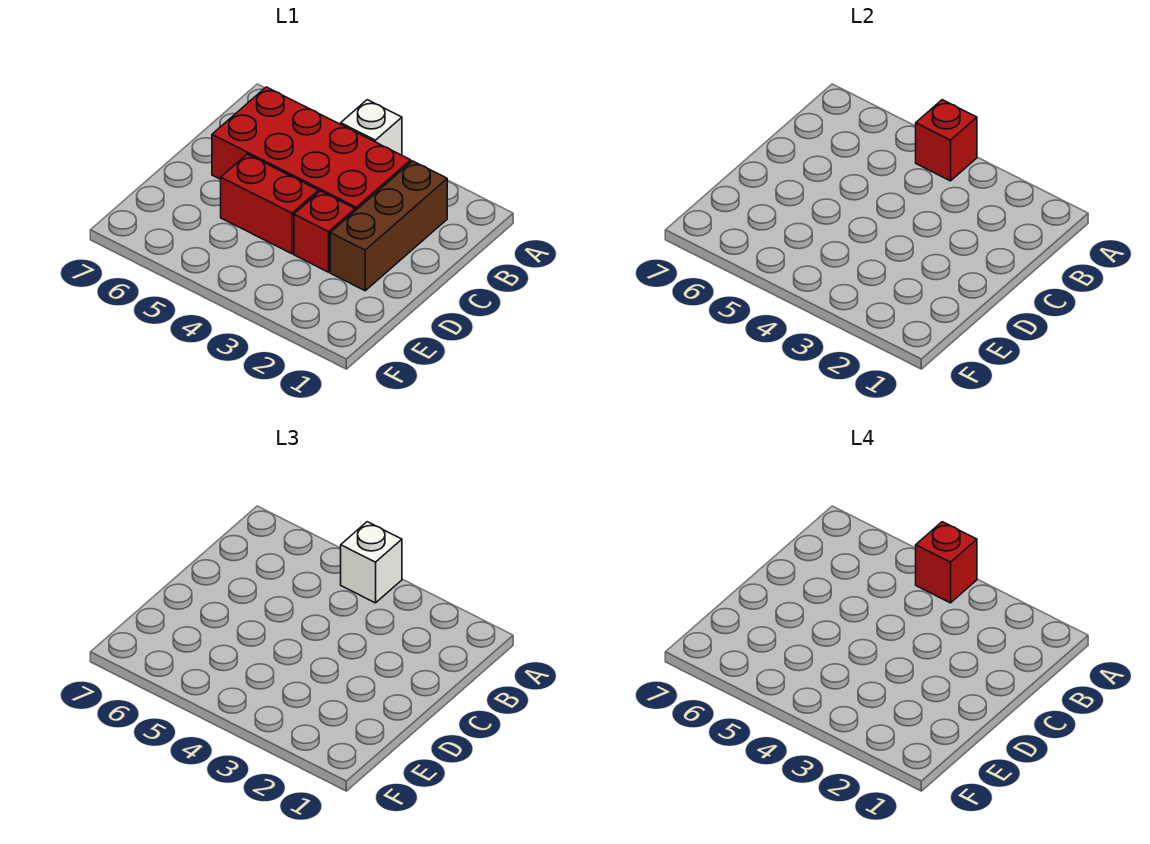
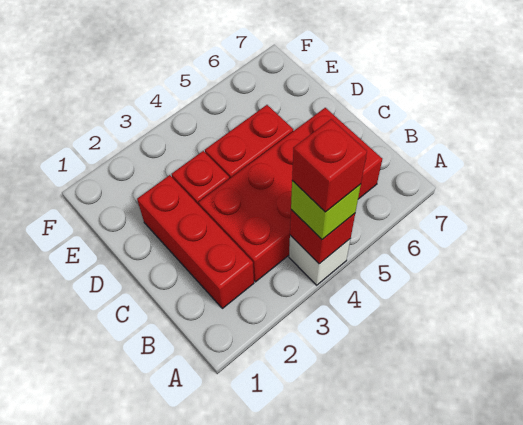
white brick A4 level 3 -> lime brick A4 level 3
brown brick B2:D2 level 1 -> red brick B2:D2 level 1

